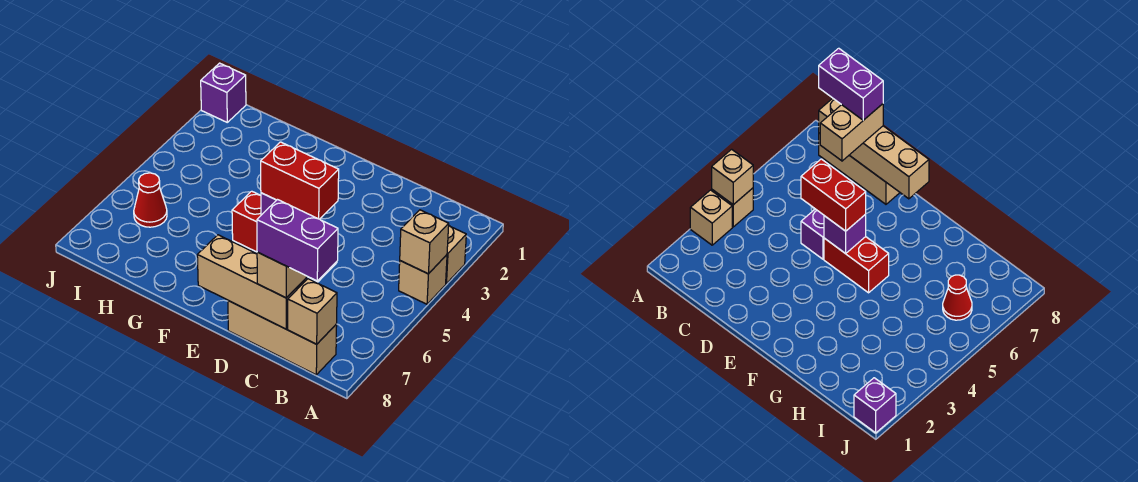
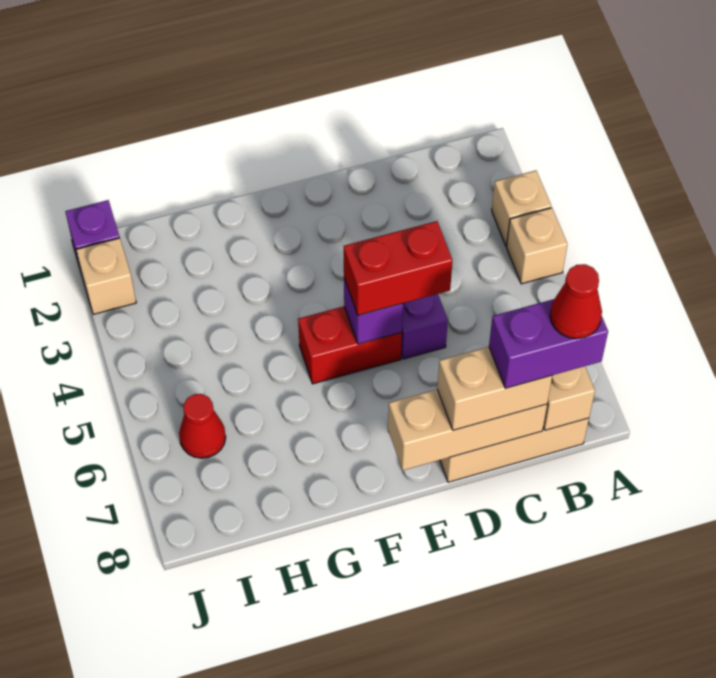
tan brick A4 level 2 -> tan brick J2 level 1
none -> red cone B8 level 5
tan brick C7:C8 level 3 -> tan brick C8:D8 level 3

